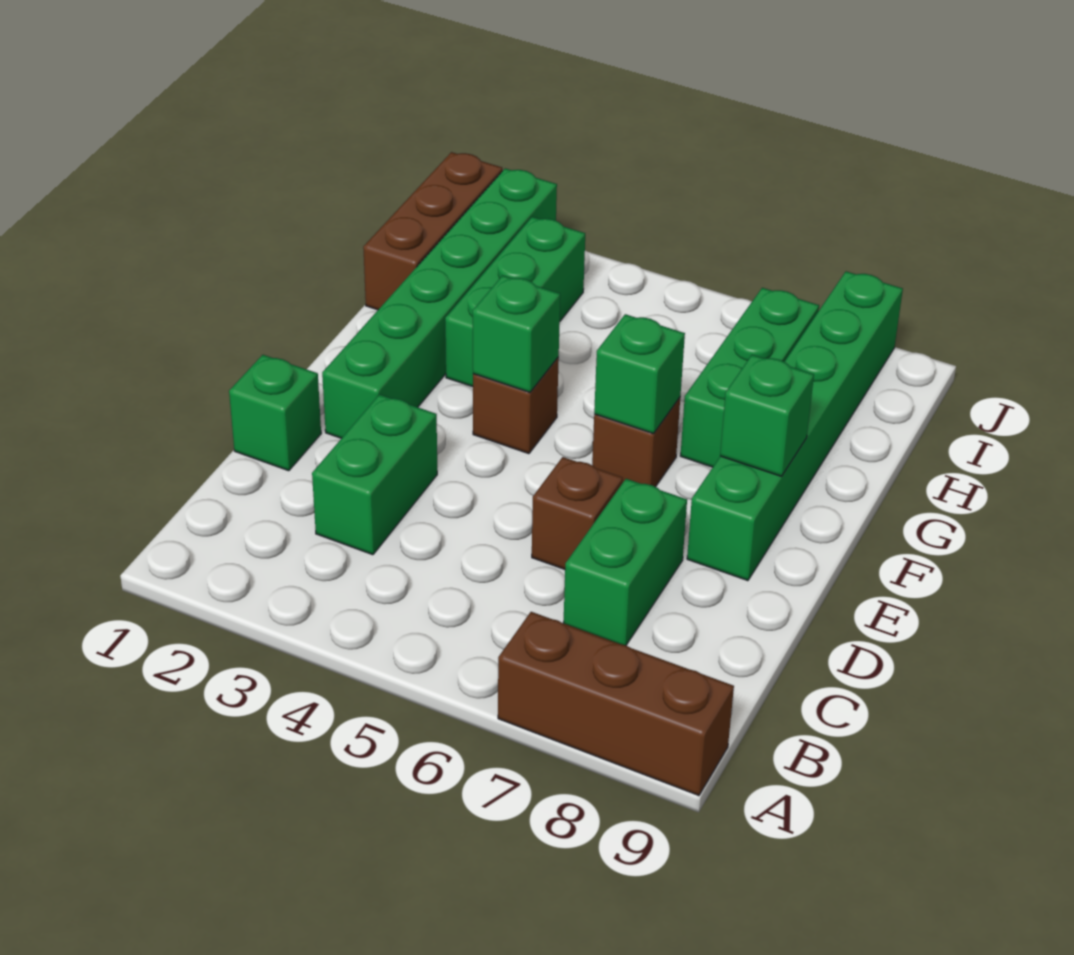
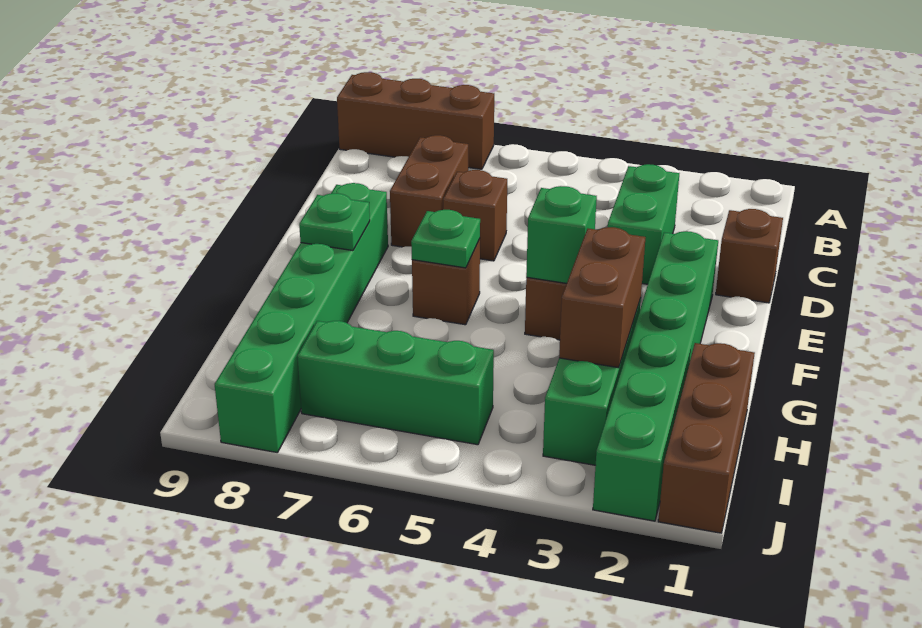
green brick C7:D7 level 1 -> brown brick C7:D7 level 1
green brick D1 level 1 -> brown brick D1 level 1
green brick F6 level 2 -> green plate F6 level 2
green brick F8 level 2 -> green plate F8 level 2
none -> brown brick G3:H3 level 2
green brick G7:I7 level 1 -> green brick I5:I7 level 1

